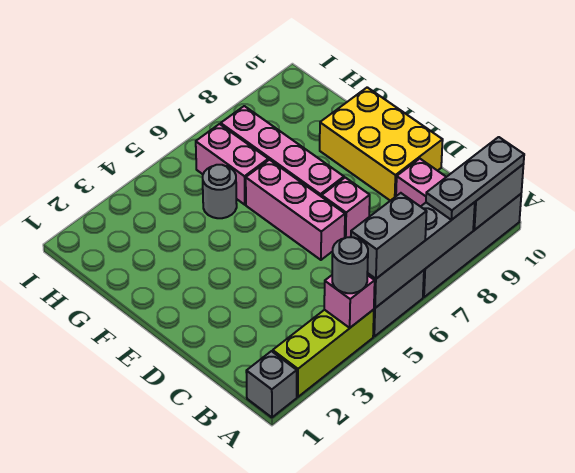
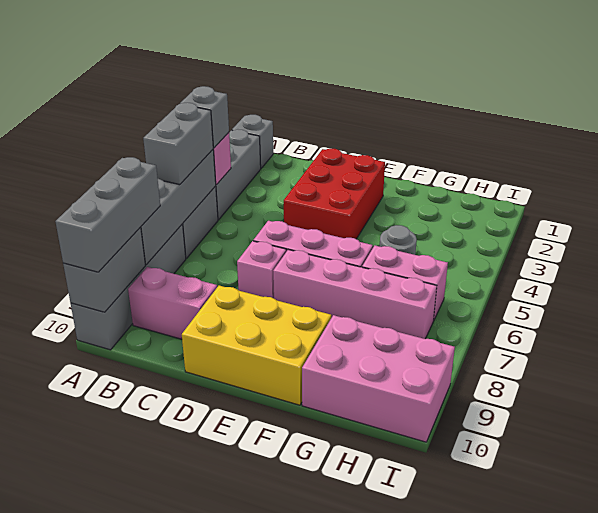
lime brick A2:A4 level 1 -> grey brick A2:A4 level 1
grey round brick A4 level 3 -> grey brick A4 level 3
grey plate A8:A10 level 3 -> grey brick A8:A10 level 3
none -> red brick D2:E4 level 1
none -> pink brick G9:I10 level 1

